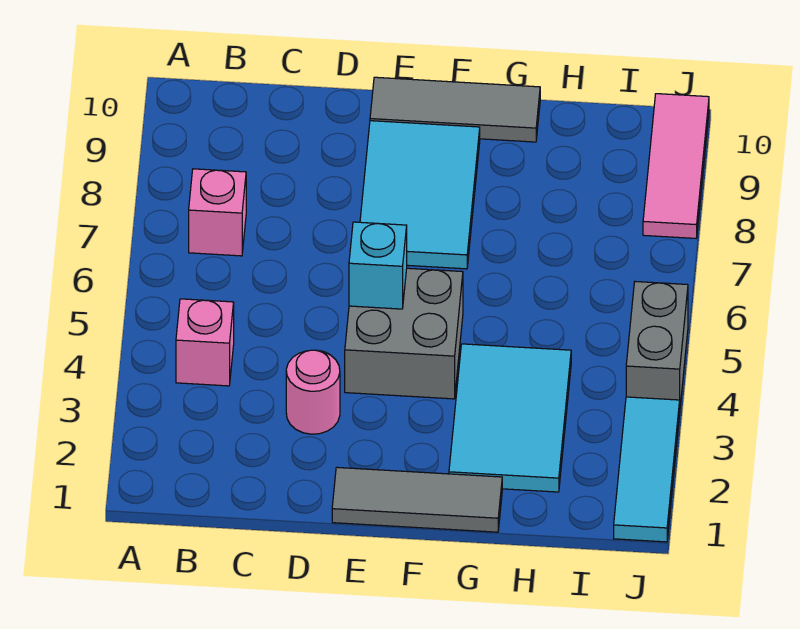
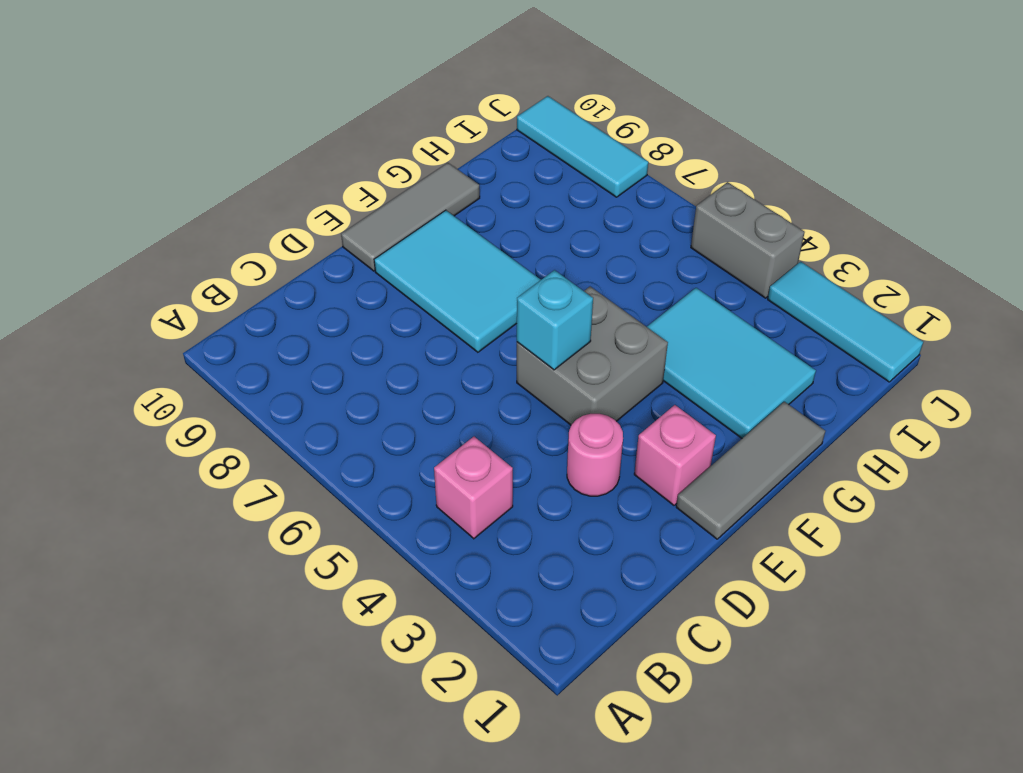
pink brick B7 level 1 -> pink brick E2 level 1
pink tile J8:J10 level 1 -> cyan tile J8:J10 level 1

